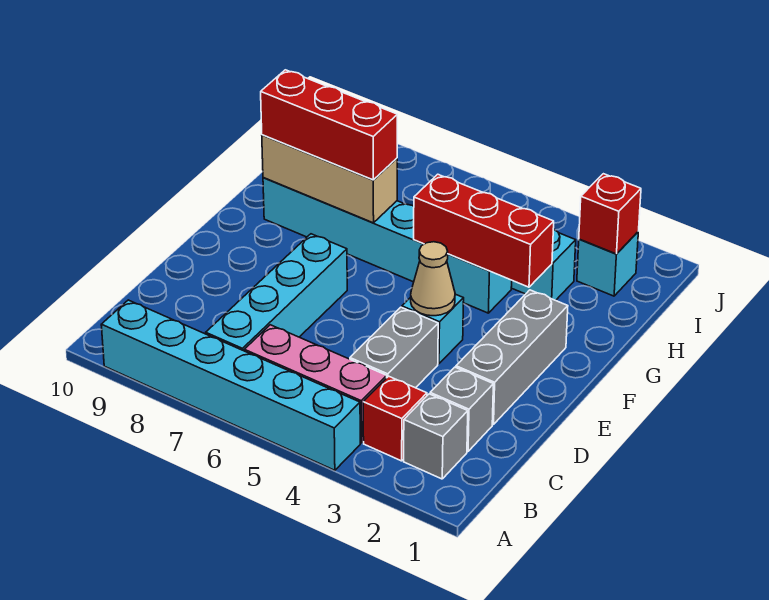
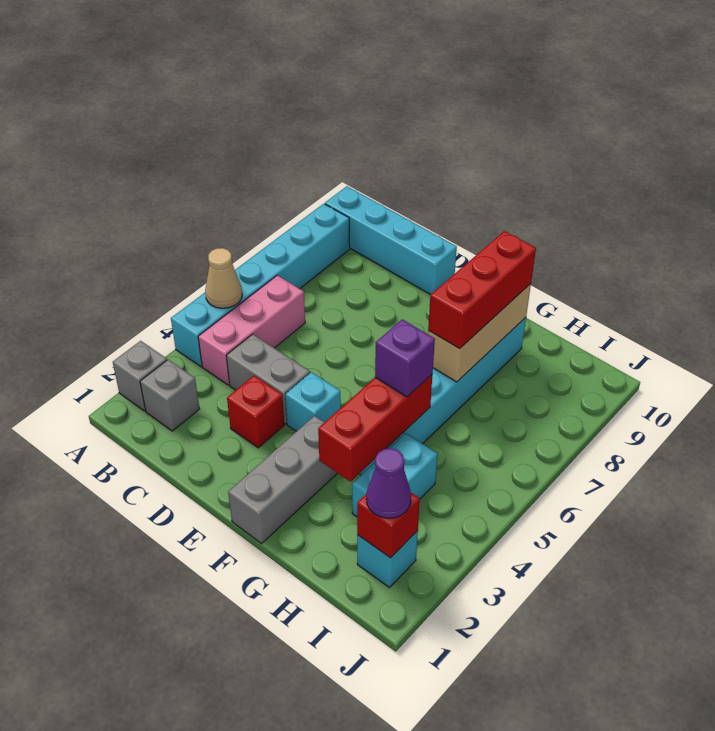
red brick B3 level 1 -> red brick D3 level 1
cyan brick B7:E7 level 1 -> cyan brick A10:D10 level 1
grey brick C2 level 1 -> grey brick A2 level 1
grey brick D2:F2 level 1 -> grey brick F1:F3 level 1
tan cone E4 level 2 -> tan cone A5 level 2
none -> purple brick G5 level 3
none -> purple cone I2 level 3

